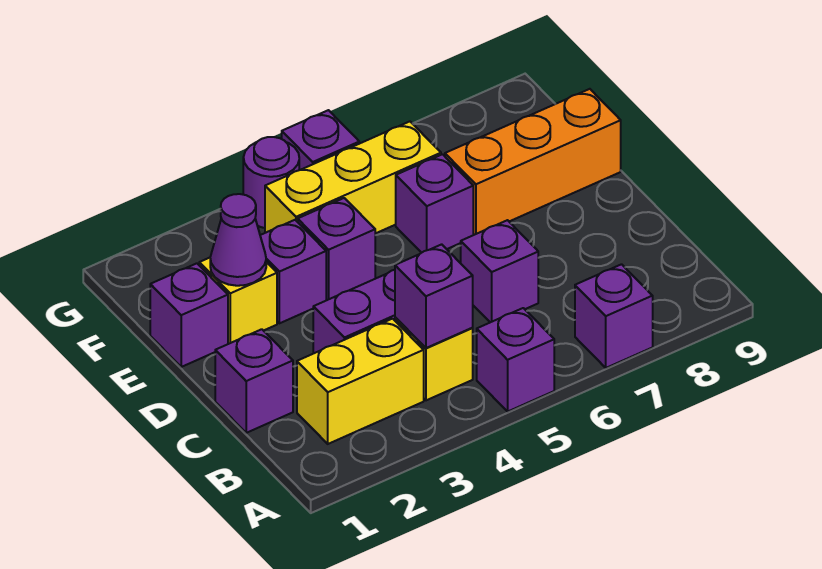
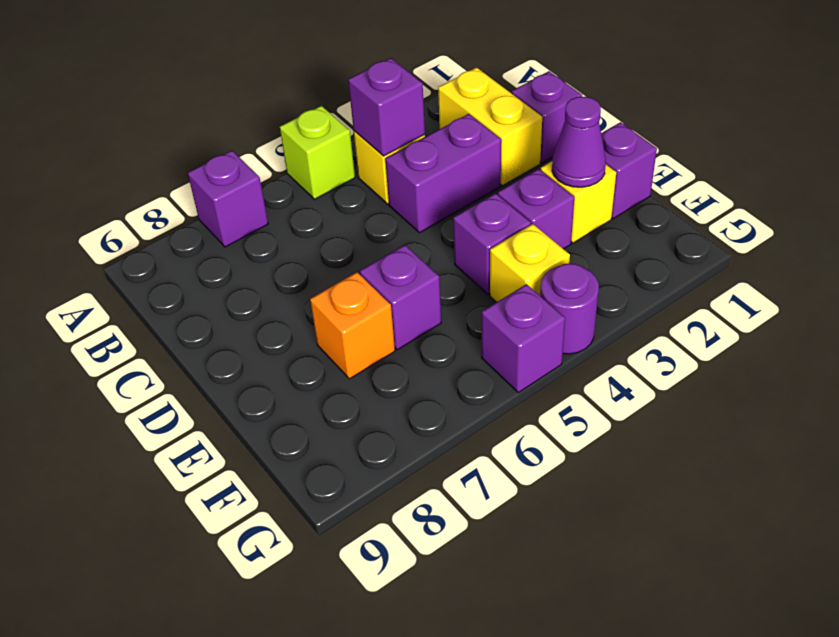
purple brick A5 level 1 -> lime brick A5 level 1
yellow brick B2:B3 level 1 -> yellow brick B2:C2 level 1
purple brick C6 level 1 -> none
orange brick E7:E9 level 1 -> orange brick E7 level 1
yellow brick F4:F6 level 1 -> yellow brick F4 level 1

